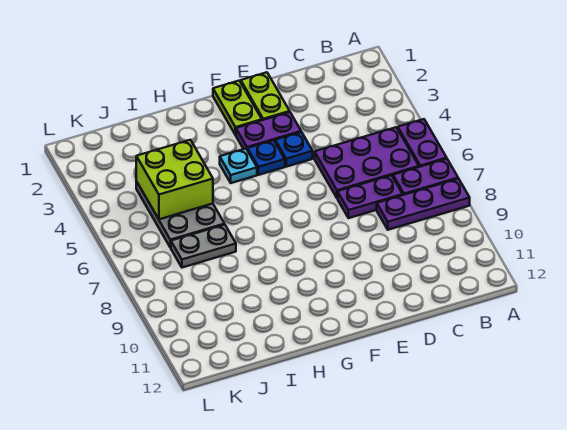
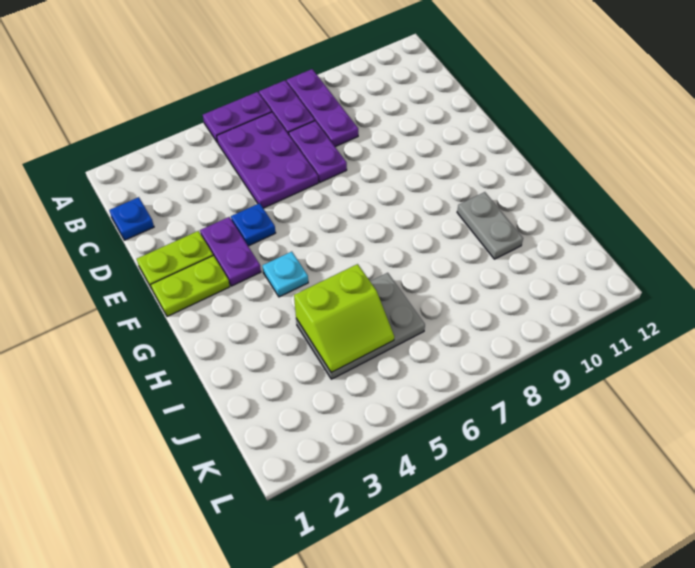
blue plate F4 level 1 -> blue plate C1 level 1
lime brick I4:J5 level 2 -> lime slope I4:J5 level 2 top I
grey plate I7:J7 level 1 -> grey plate H10:I10 level 1

